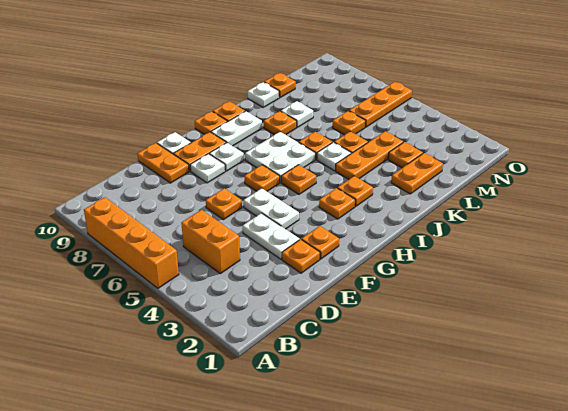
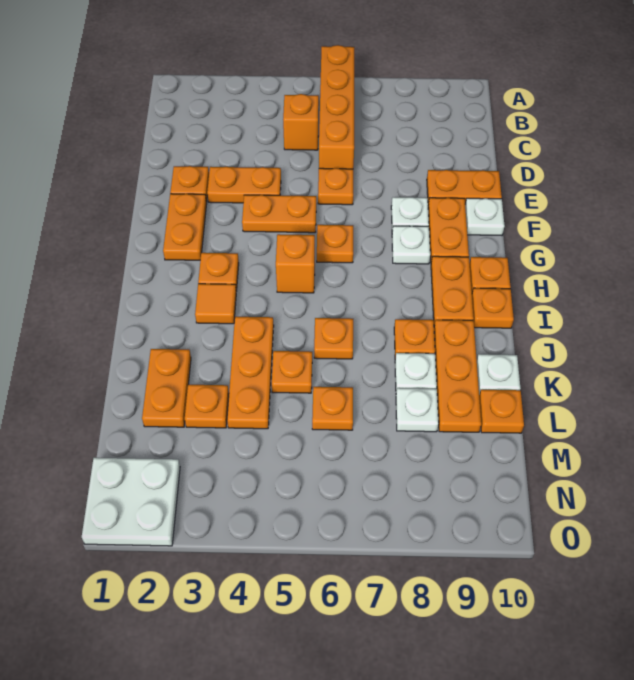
orange brick A5:A8 level 1 -> orange brick A6:D6 level 1
orange brick C4:C5 level 1 -> orange brick C5 level 1
white plate E3:E4 level 1 -> orange plate E3:E4 level 1
orange plate F2 level 1 -> orange plate F2:G2 level 1
white plate F4:F5 level 1 -> orange plate F4:F5 level 1
orange plate H5 level 1 -> orange brick H5 level 1
white plate H6:I7 level 1 -> white plate N1:O2 level 1
white plate H9:I9 level 1 -> orange plate H9:I9 level 1
orange plate I3 level 1 -> orange tile I3 level 1
white plate J5 level 1 -> white plate L8 level 1
orange plate M6:O6 level 1 -> orange plate J9:L9 level 1

